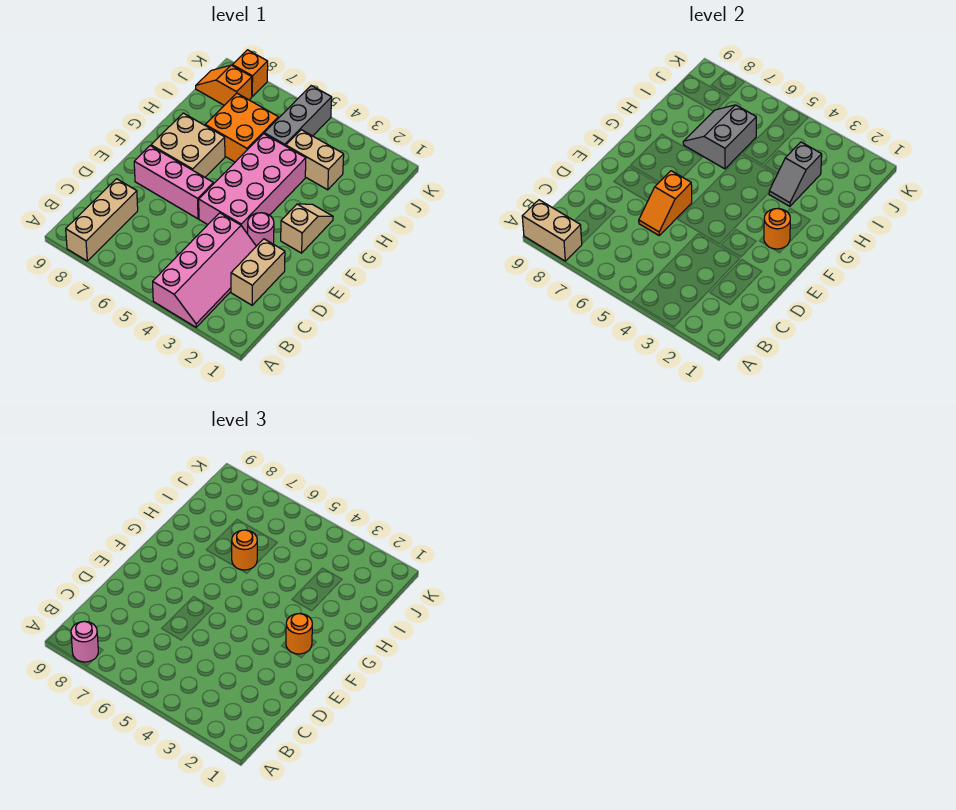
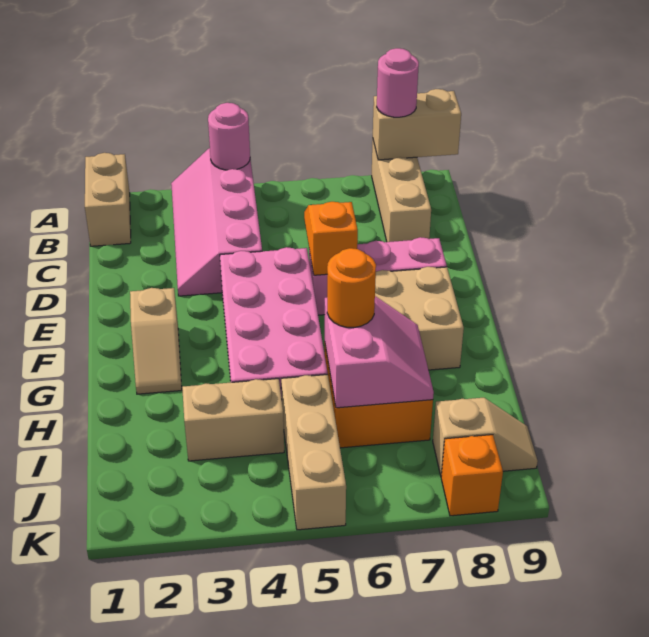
tan brick C2:D2 level 1 -> tan brick A1:B1 level 1
pink round brick E3 level 1 -> pink round brick A4 level 2
orange round brick F2 level 2 -> none
orange round brick F2 level 3 -> none
grey slope H3:I3 level 2 top I -> none
grey slope H6:I7 level 2 top 6 -> pink slope H6:I7 level 2 top 6
grey brick I5:K5 level 1 -> tan brick I5:K5 level 1
orange slope J8:J9 level 1 top 8 -> tan slope J8:J9 level 1 top 8

